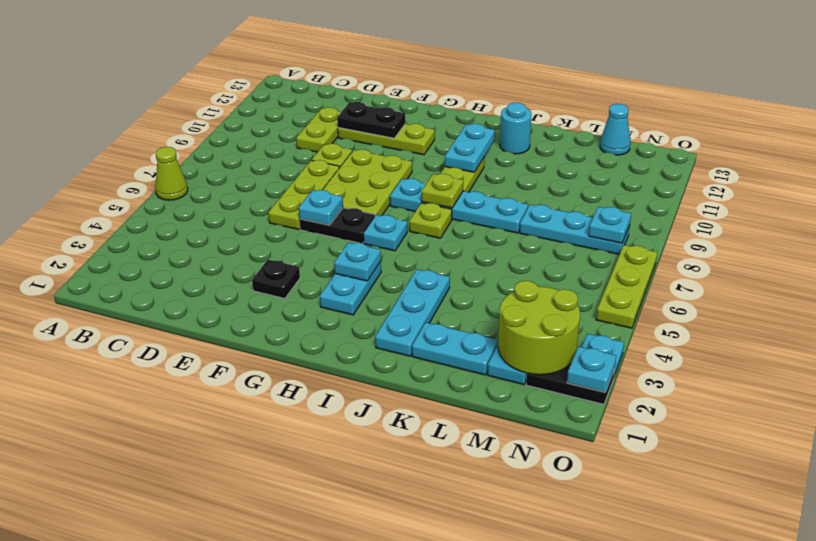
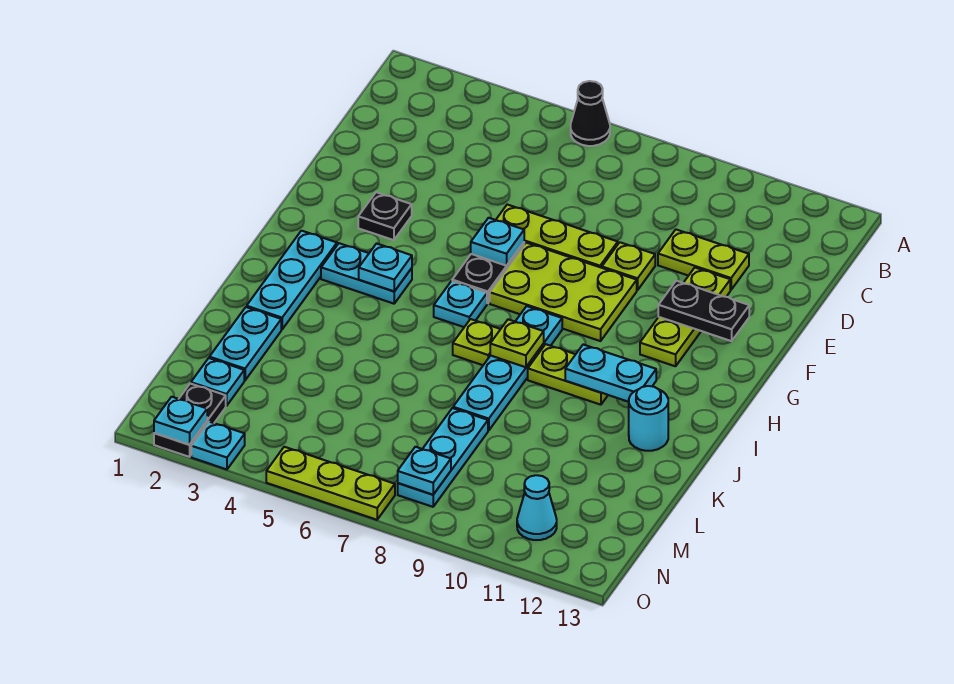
lime cone A6 level 1 -> black cone A6 level 1
black plate E11:F11 level 2 -> black plate F11:F12 level 2
cyan plate J2:J4 level 1 -> cyan plate H2:J2 level 1
lime round brick M2:N3 level 2 -> none
cyan cone M13 level 1 -> cyan cone N11 level 1

